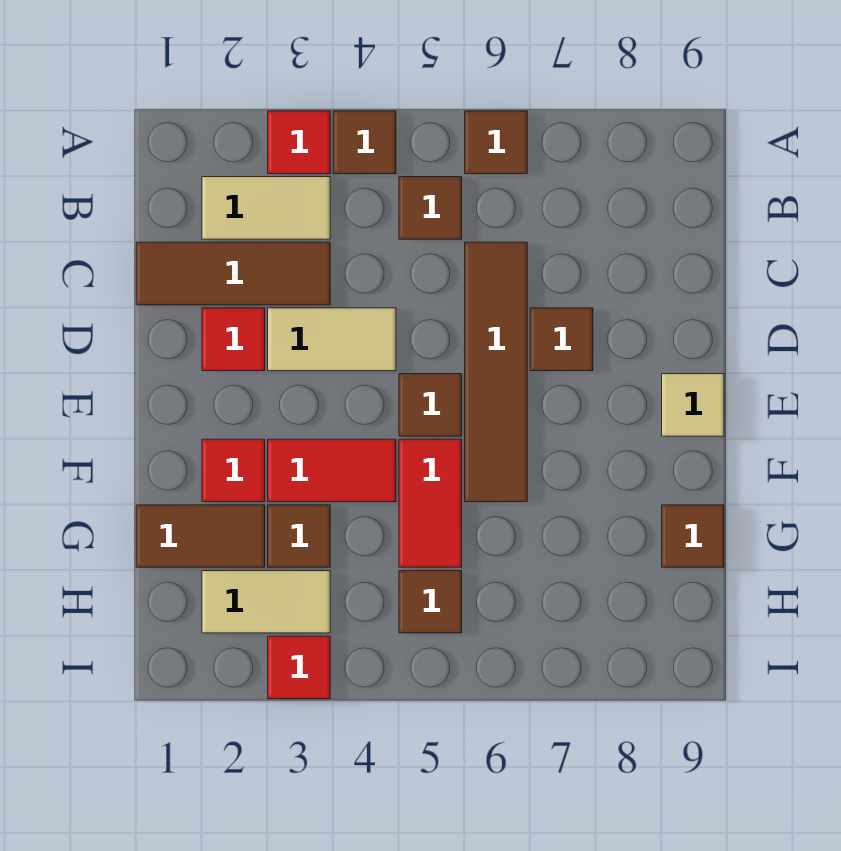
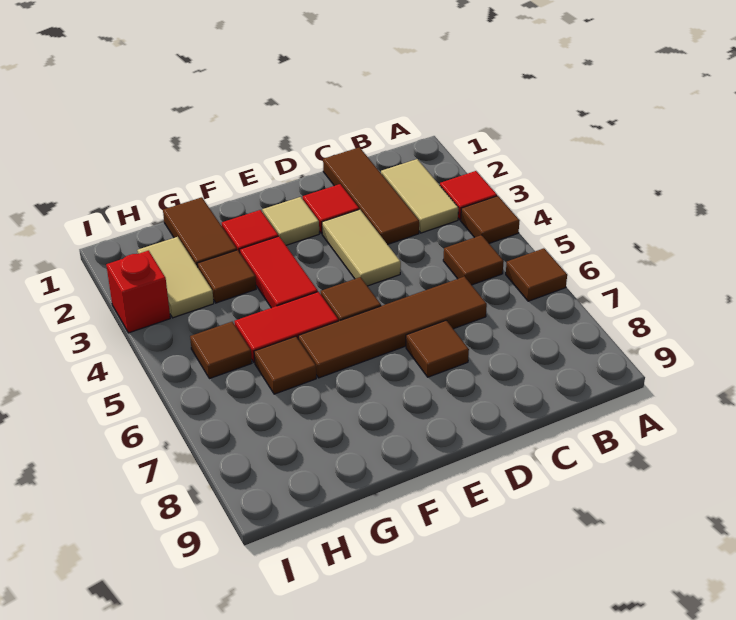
tan tile E9 level 1 -> tan tile E2 level 1
brown tile G9 level 1 -> brown tile G6 level 1
red tile I3 level 1 -> red brick I3 level 1

